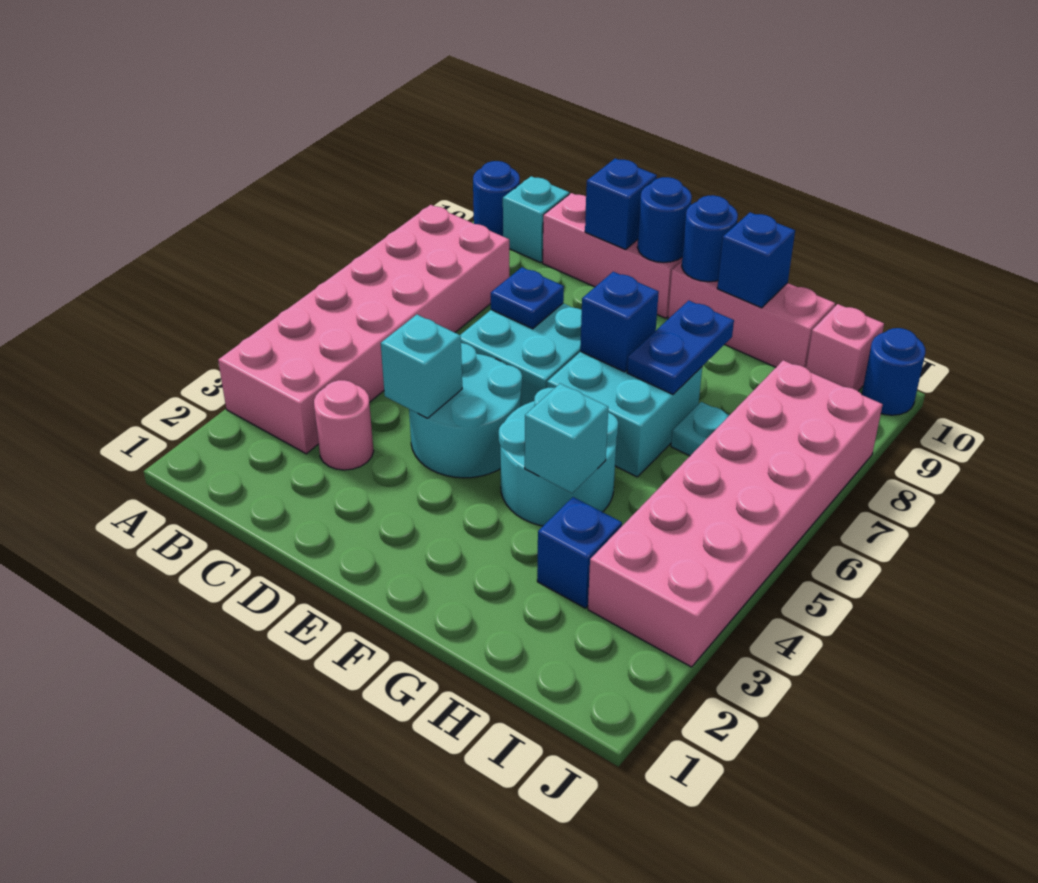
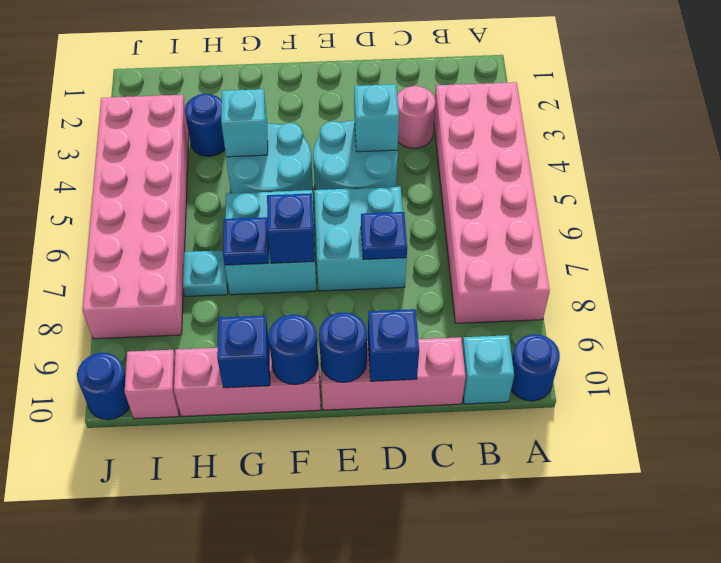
blue plate G7:G8 level 2 -> blue plate G7 level 2
blue brick H3 level 1 -> blue round brick H3 level 1

